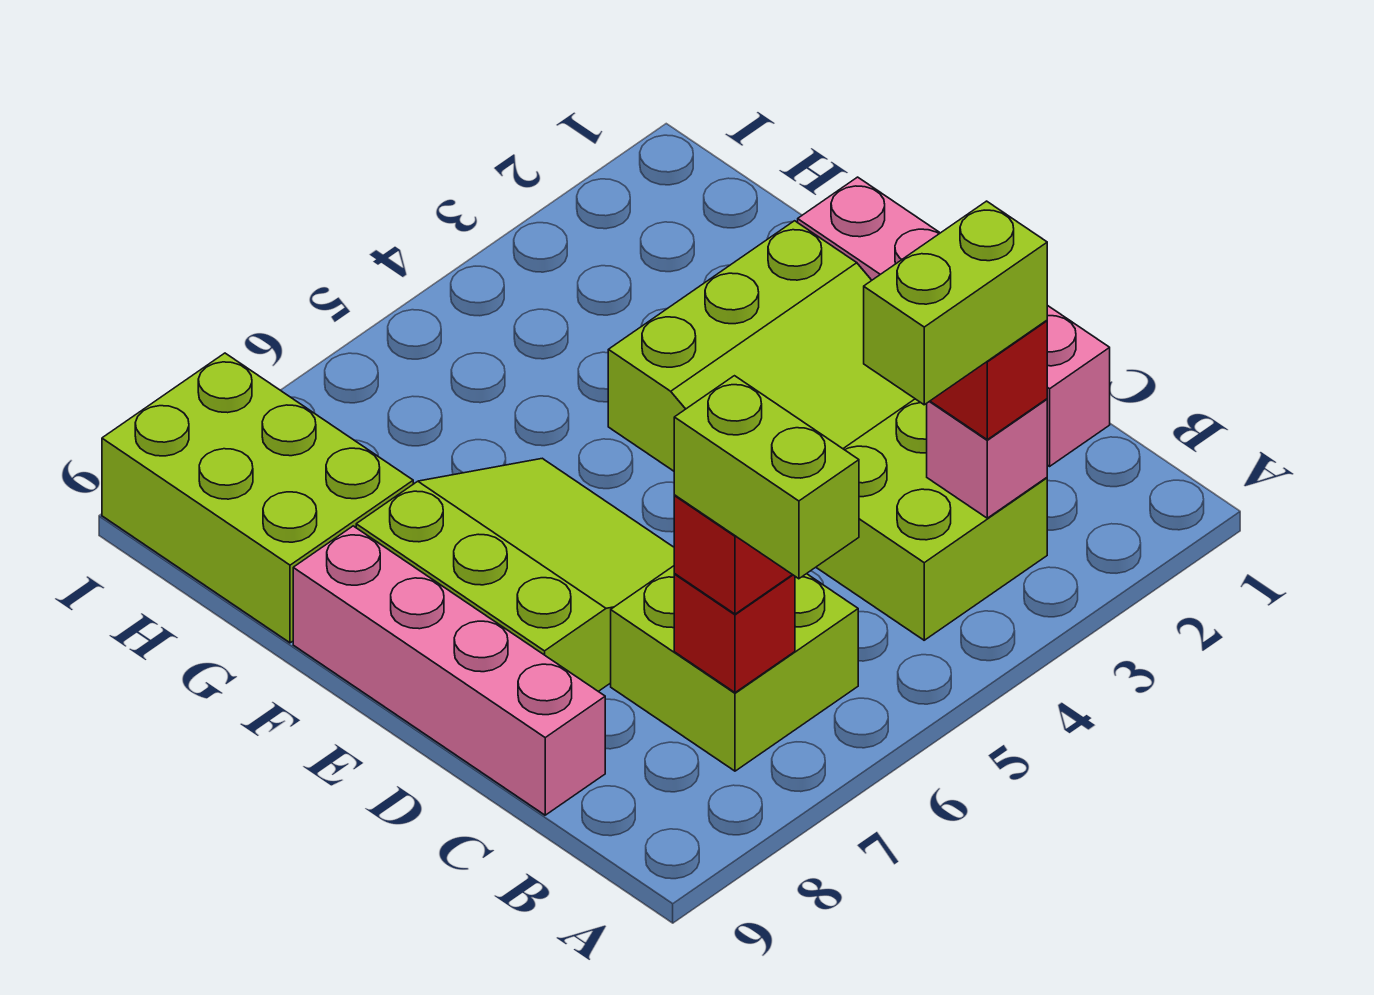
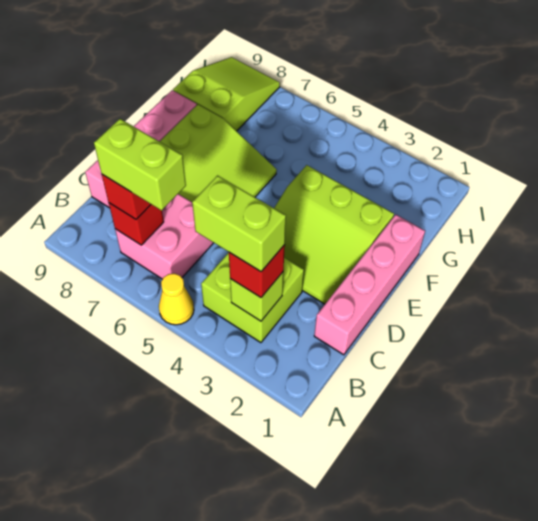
none -> yellow cone A5 level 1
lime brick A7:B7 level 4 -> lime brick B6:B7 level 4
pink brick B3 level 2 -> lime brick B3 level 2
lime brick B6:C7 level 1 -> pink brick B6:C7 level 1
lime brick G8:I9 level 1 -> lime slope G8:I9 level 1 top G

